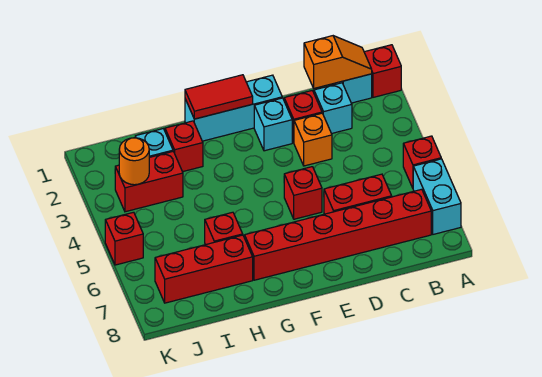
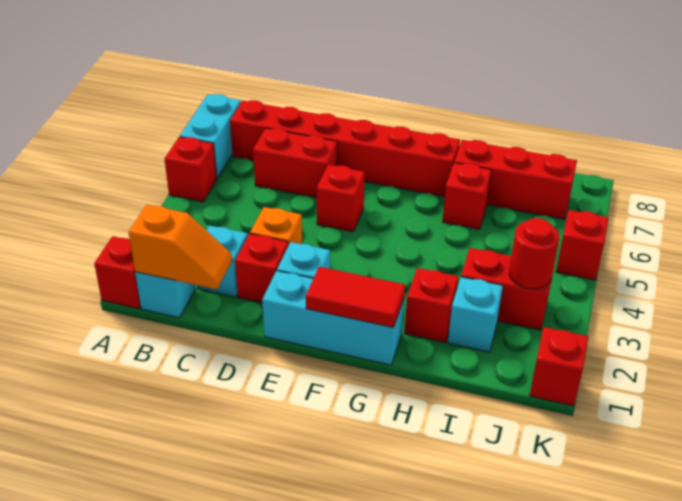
orange slope B1:C1 level 2 top C -> orange slope B1:C1 level 2 top B
orange round brick J3 level 2 -> red round brick J3 level 2
none -> red brick K1 level 1

